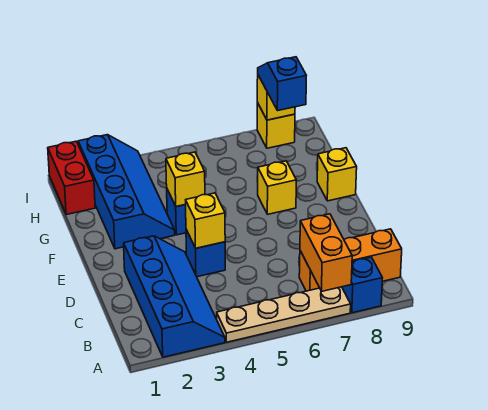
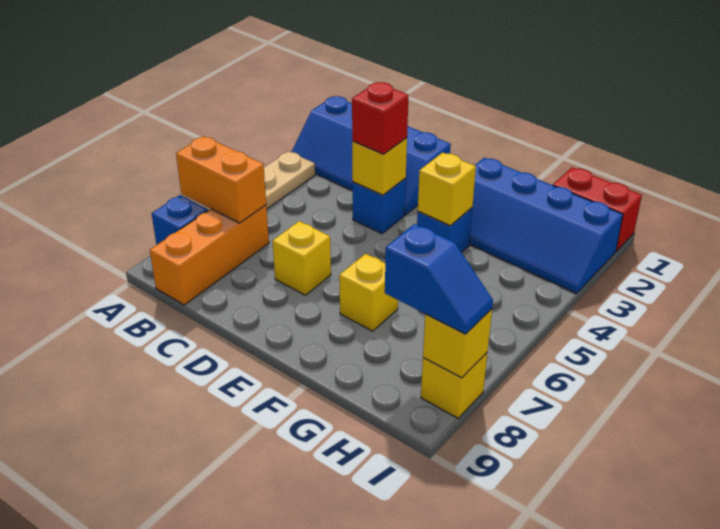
none -> red brick D4 level 3
yellow brick F9 level 1 -> yellow brick D7 level 1

